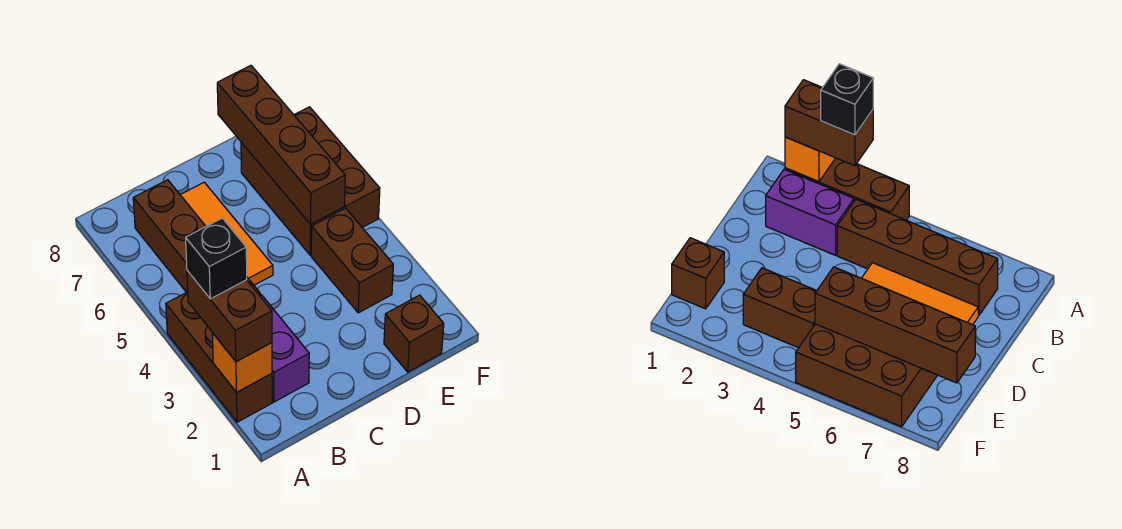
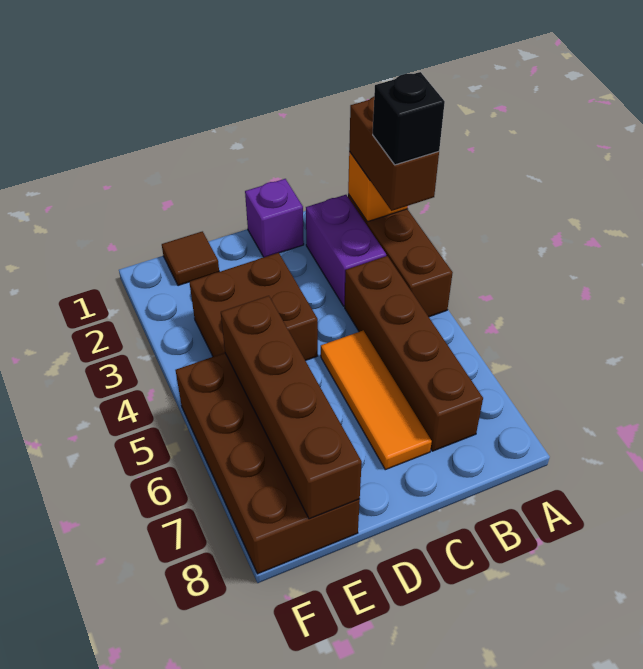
none -> purple brick C1 level 1
brown brick E1 level 1 -> brown tile E1 level 1
brown brick E3:E4 level 1 -> brown brick D3:E4 level 1
brown brick E5:F7 level 1 -> brown brick E5:F8 level 1

